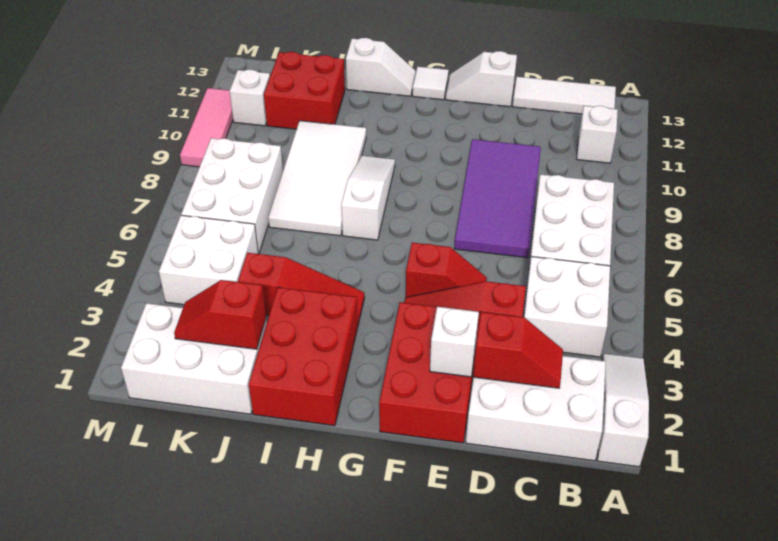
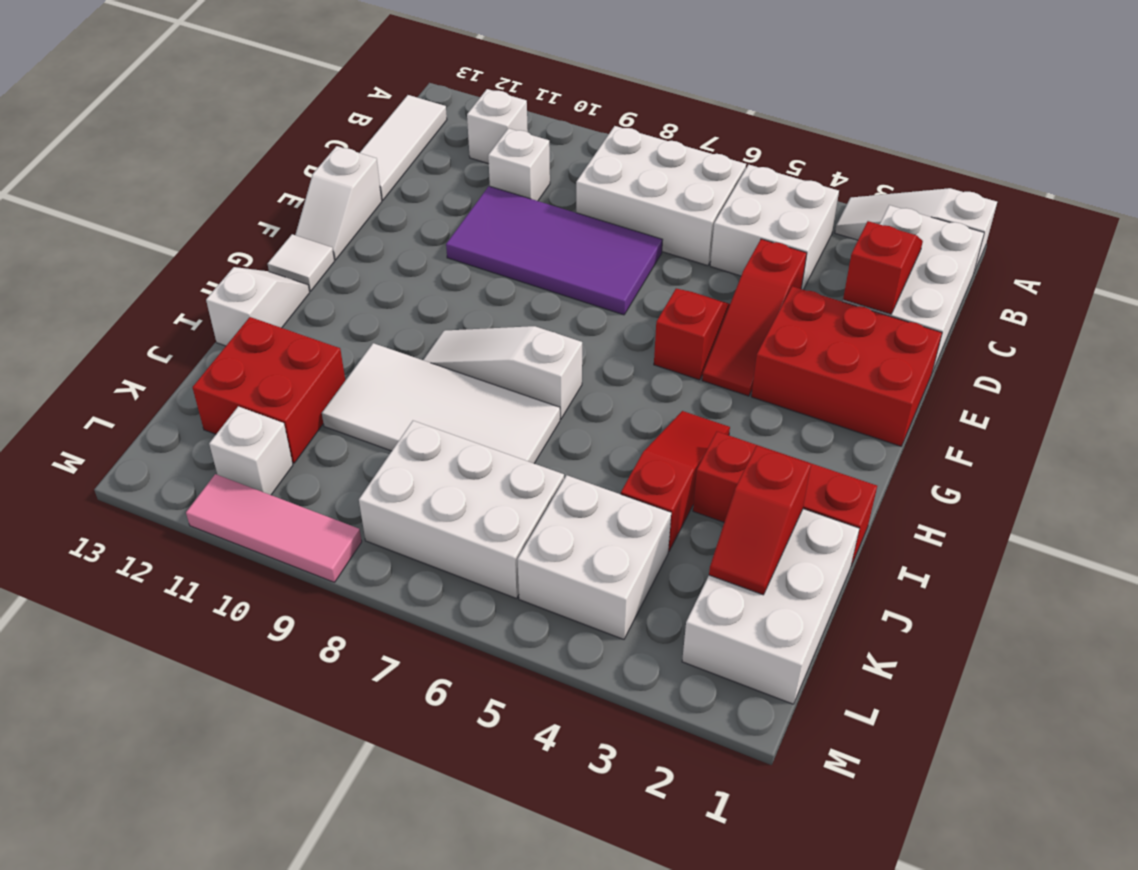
white brick E2 level 2 -> white brick C10 level 1
red brick H1:I3 level 1 -> red brick I1:I3 level 1

